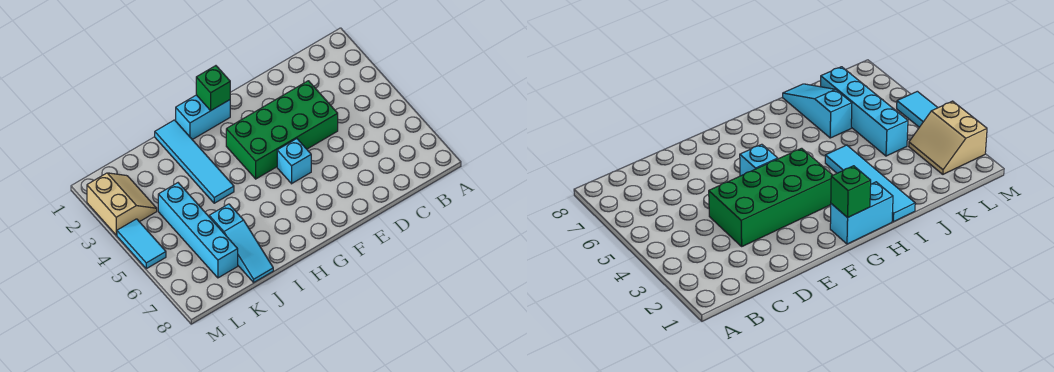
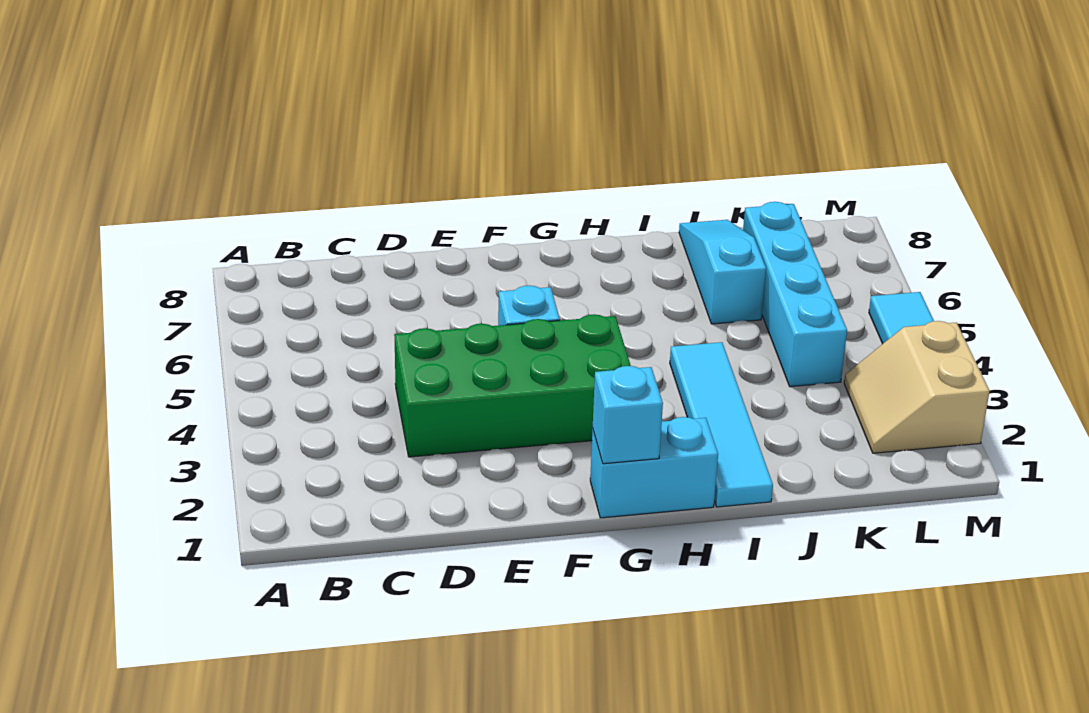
green brick G1 level 2 -> cyan brick G1 level 2

